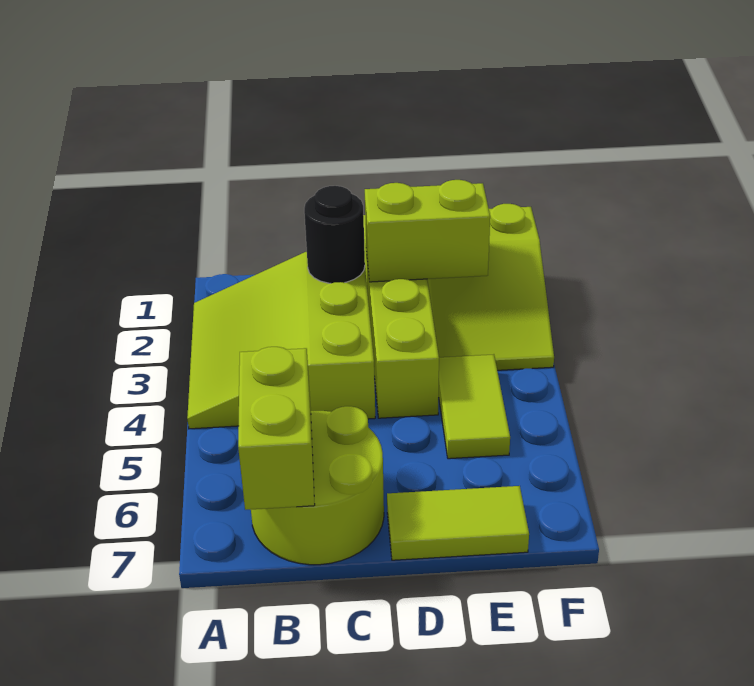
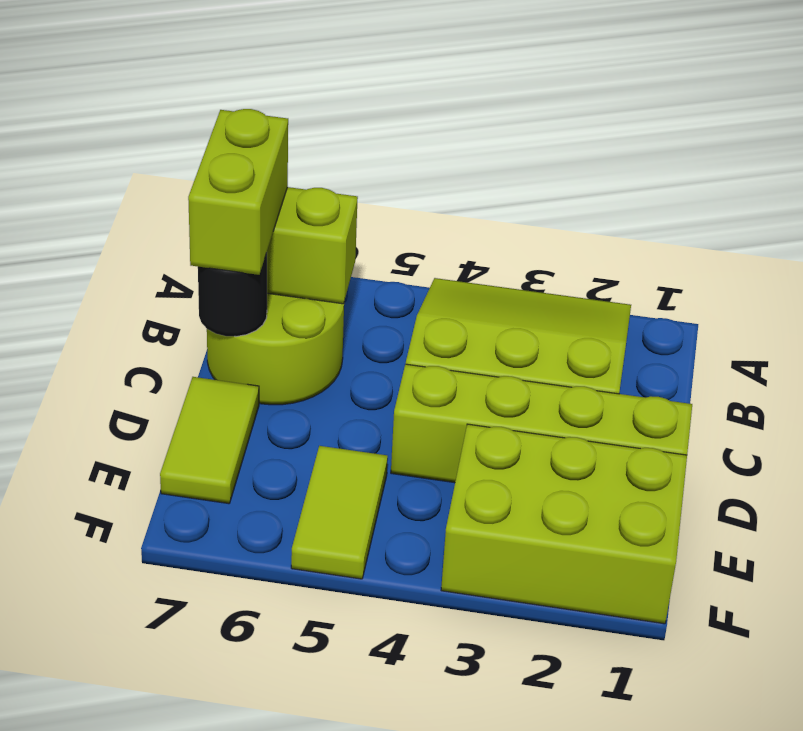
black round brick C2 level 2 -> black round brick C7 level 2
lime brick D2:E2 level 2 -> lime brick B7:C7 level 3
lime slope E1:F3 level 1 top 1 -> lime brick E1:F3 level 1
lime tile E4:E5 level 1 -> lime tile E5:F5 level 1

